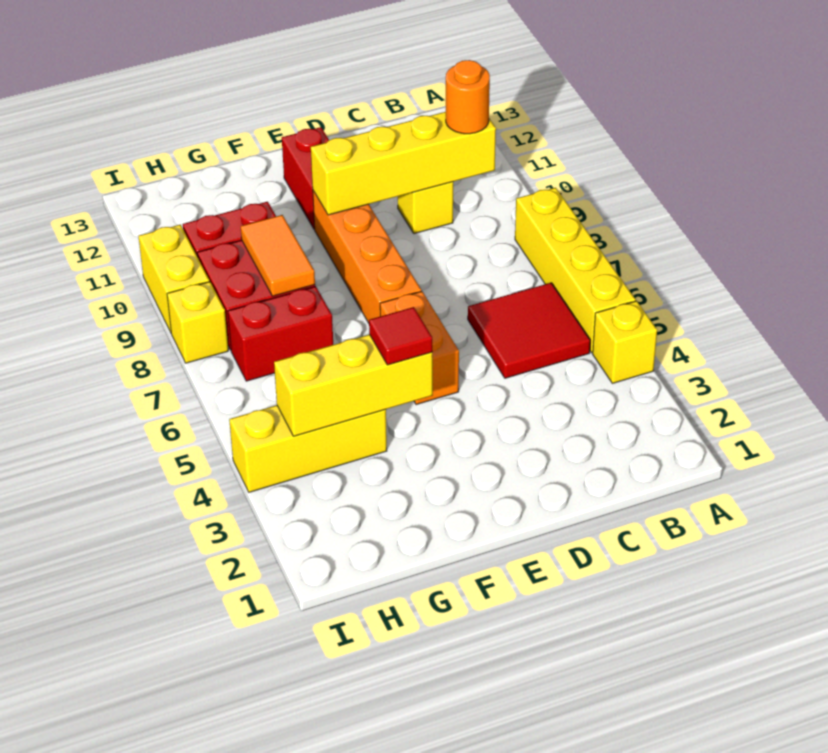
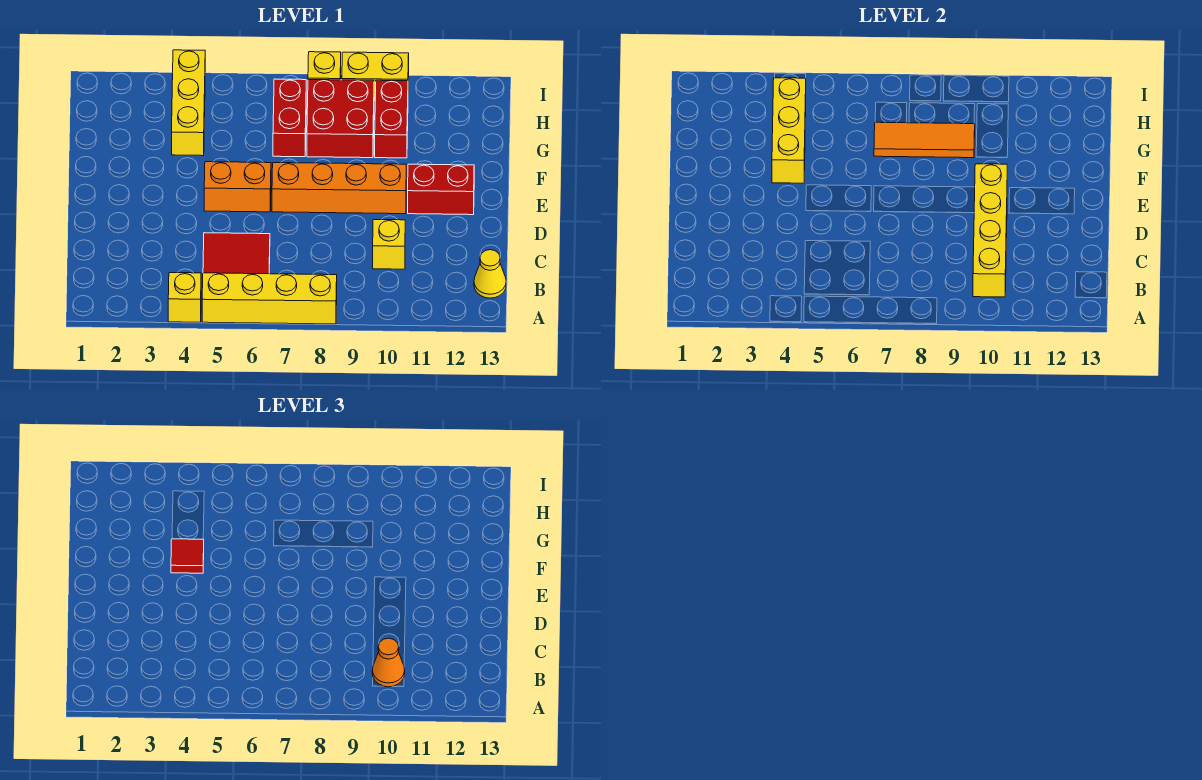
orange round brick B10 level 3 -> orange cone B10 level 3
none -> yellow cone B13 level 1
orange tile G8:G9 level 2 -> orange tile G7:G9 level 2

